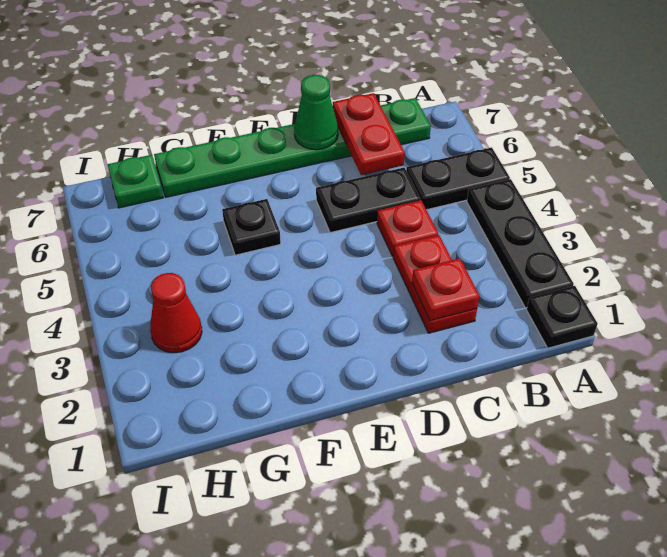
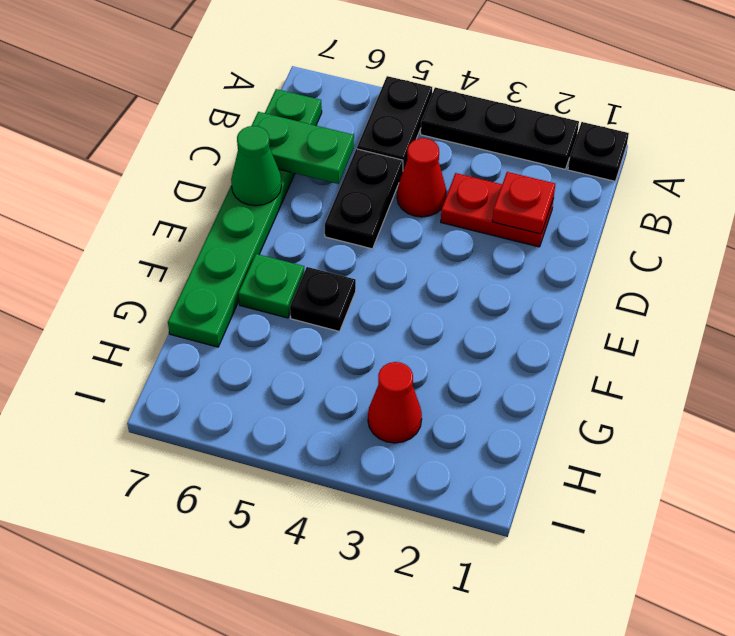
red plate C4 level 1 -> red cone C4 level 1
red plate C6:C7 level 2 -> green plate C6:C7 level 2
green plate H7 level 1 -> green plate F6 level 1

